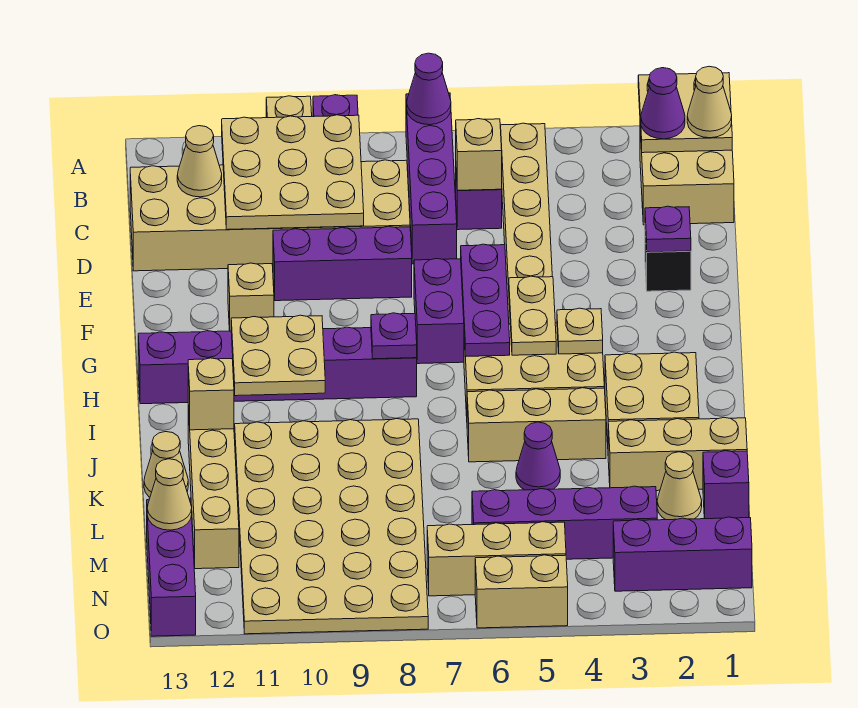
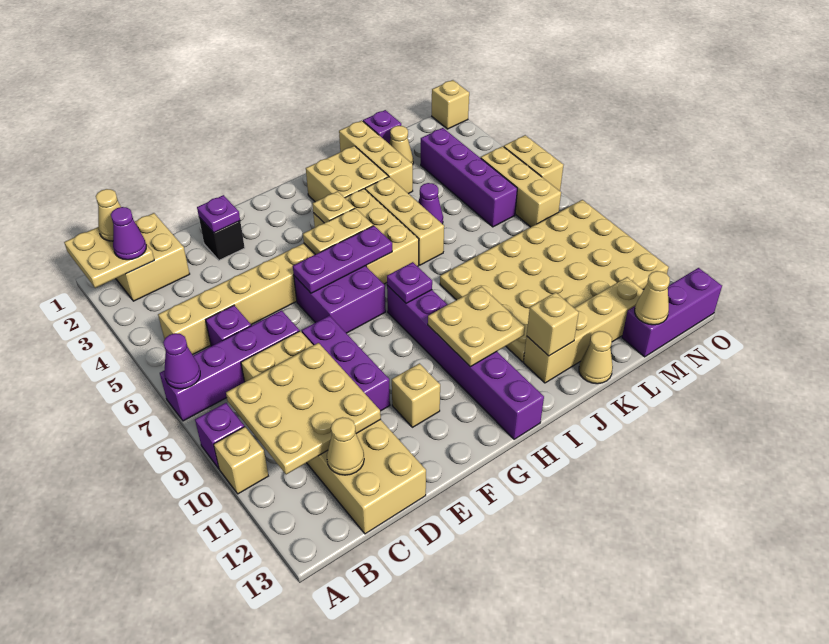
tan brick C6 level 2 -> tan brick O1 level 1
purple brick N1:N3 level 1 -> none

